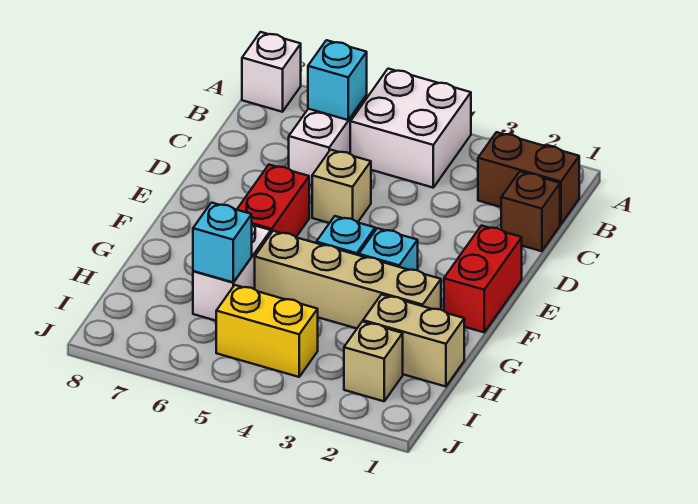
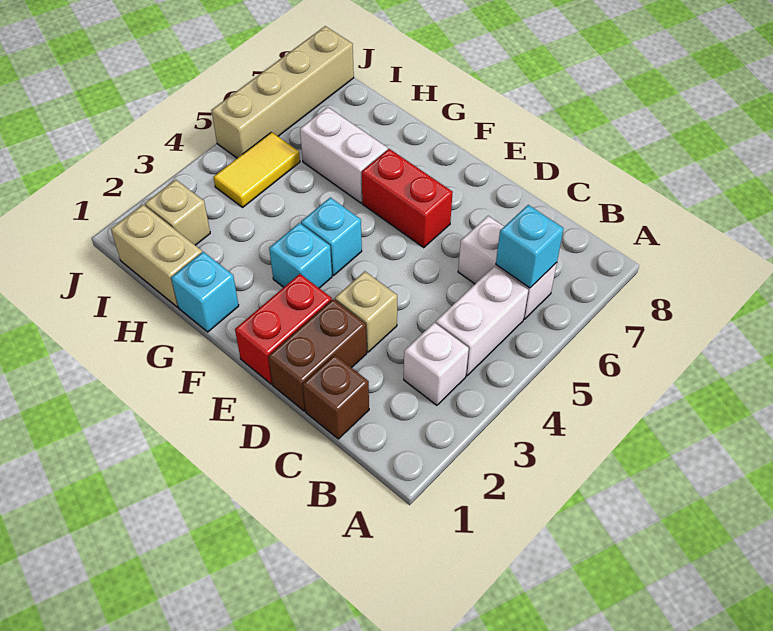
white brick A4:B5 level 1 -> white brick B4:B5 level 1
white brick A8 level 1 -> white brick B3 level 1
brown brick B1:B2 level 1 -> brown brick D1:D2 level 1
tan brick D5 level 1 -> tan brick D3 level 1
red brick E1:F1 level 1 -> red brick E1:E2 level 1
tan brick G2:G5 level 1 -> tan brick J5:J8 level 1
tan brick H1:H2 level 1 -> tan brick H1:I1 level 1
cyan brick H6 level 2 -> cyan brick G1 level 1
yellow brick I4:I5 level 1 -> yellow tile I4:I5 level 1

